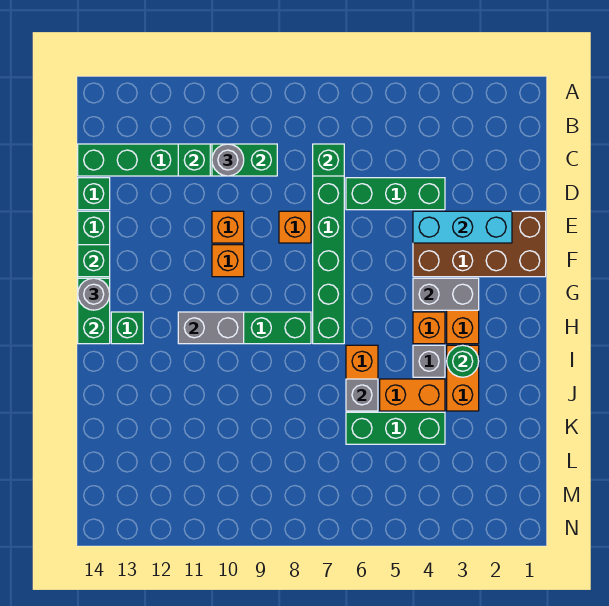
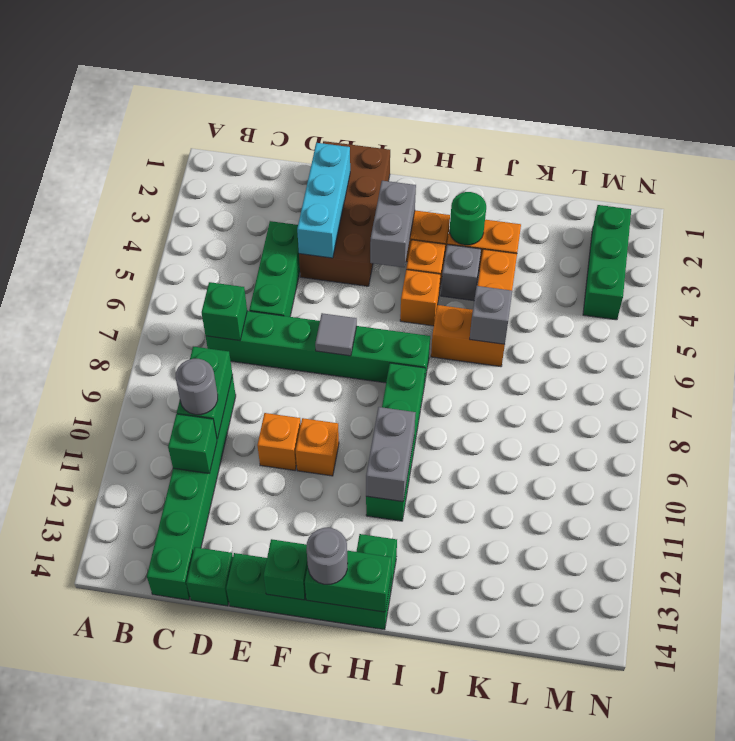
orange brick E8 level 1 -> orange brick H5 level 1
none -> grey tile F7 level 2
green brick K4:K6 level 1 -> green brick M2:M4 level 1

